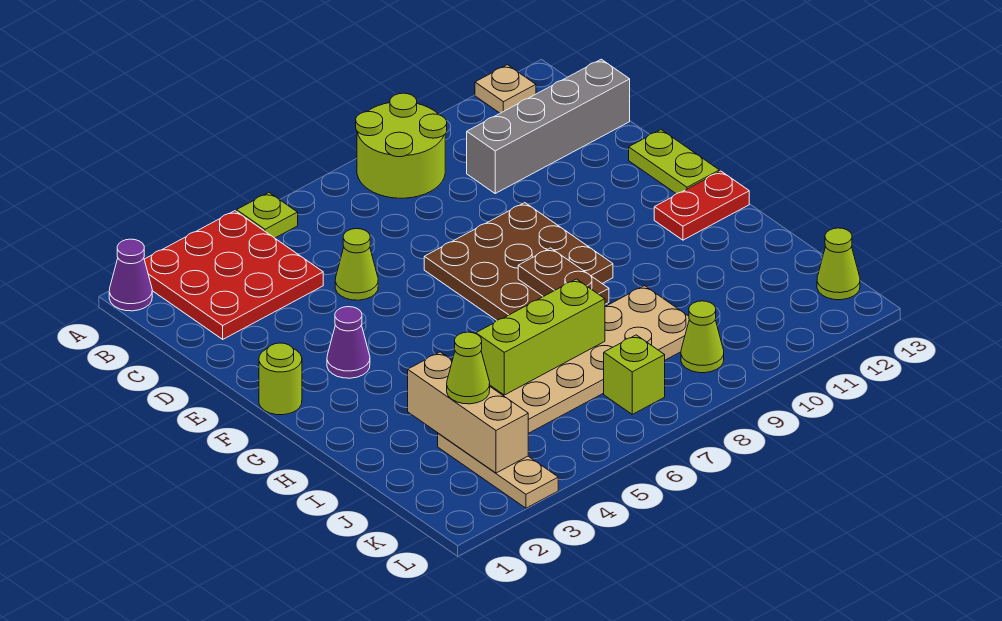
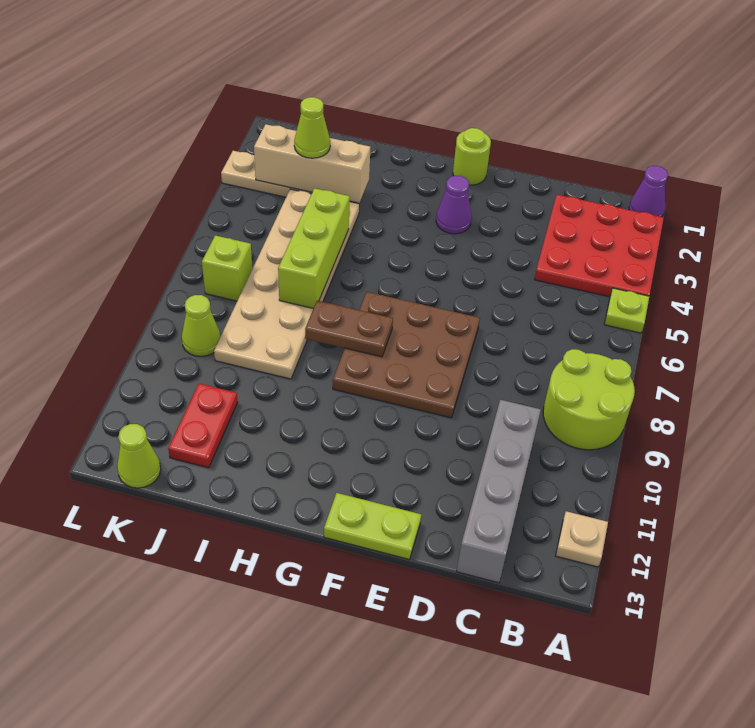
lime cone D5 level 1 -> none
red plate G12:G13 level 1 -> red plate J11:J12 level 1

